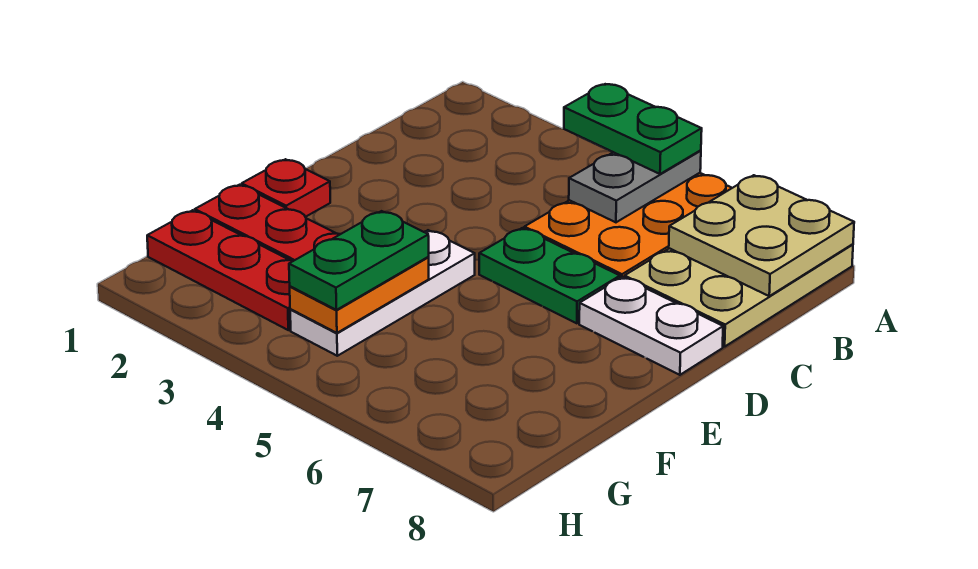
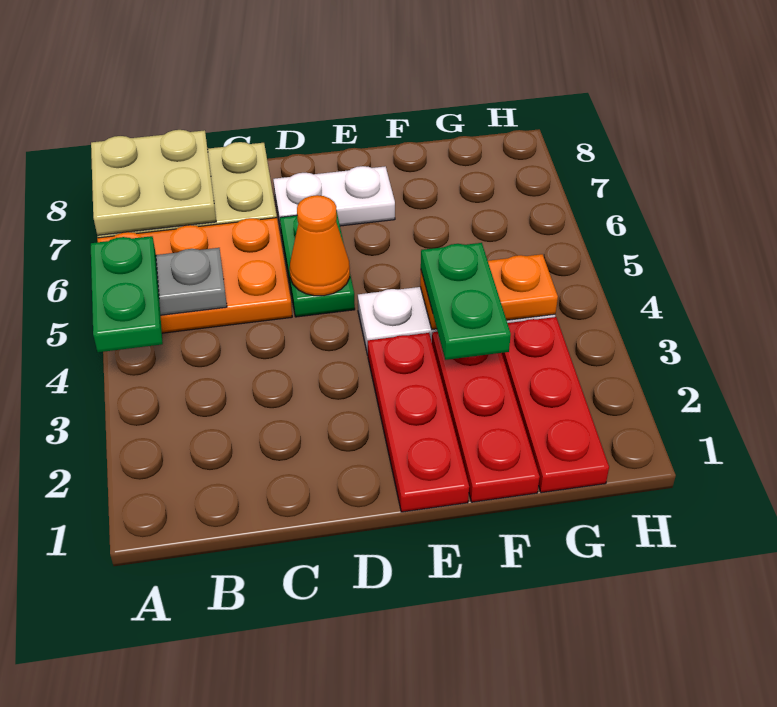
none -> orange cone D5 level 2
white plate D7:D8 level 1 -> white plate D7:E7 level 1
red plate E1 level 1 -> red plate E1:E3 level 1
green plate F4:G4 level 3 -> green plate F3:F4 level 3

